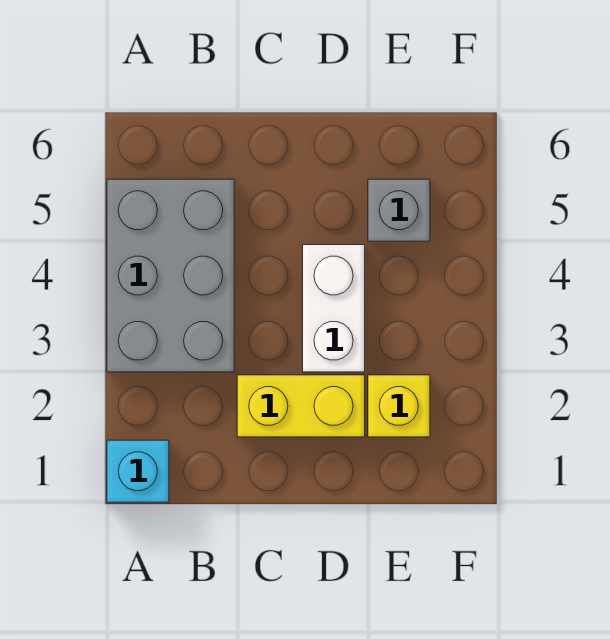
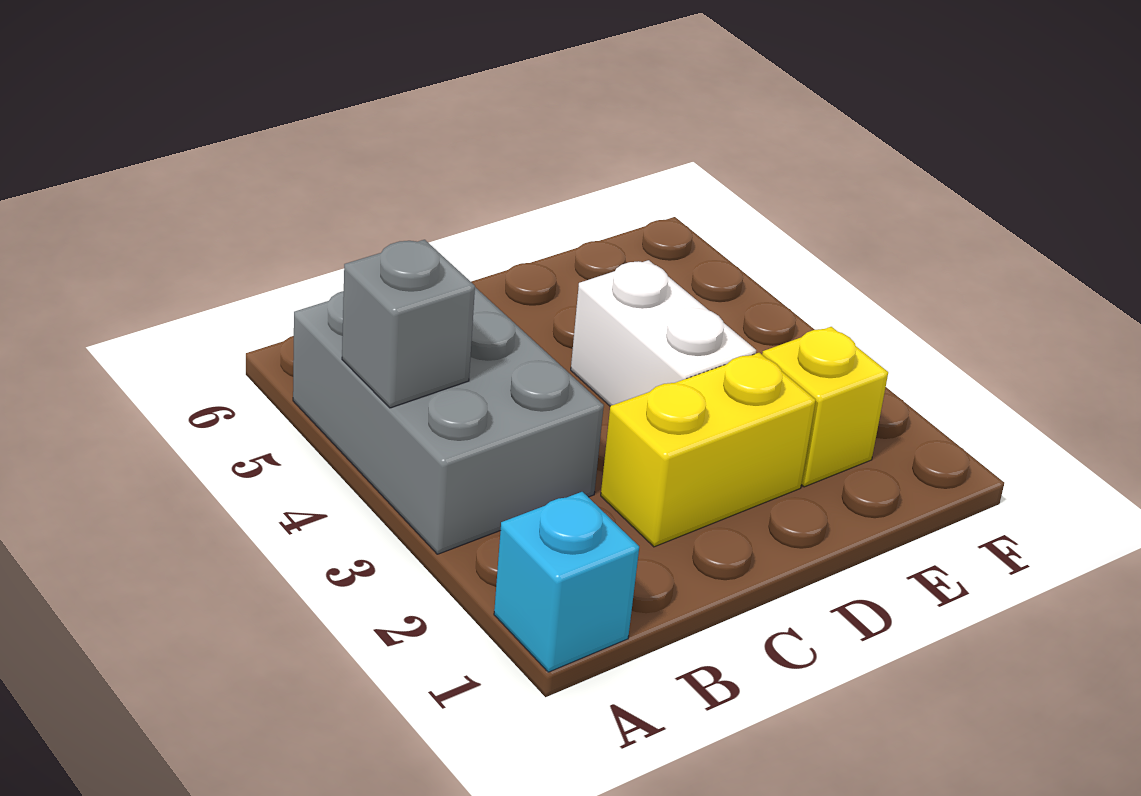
grey brick E5 level 1 -> grey brick A4 level 2

